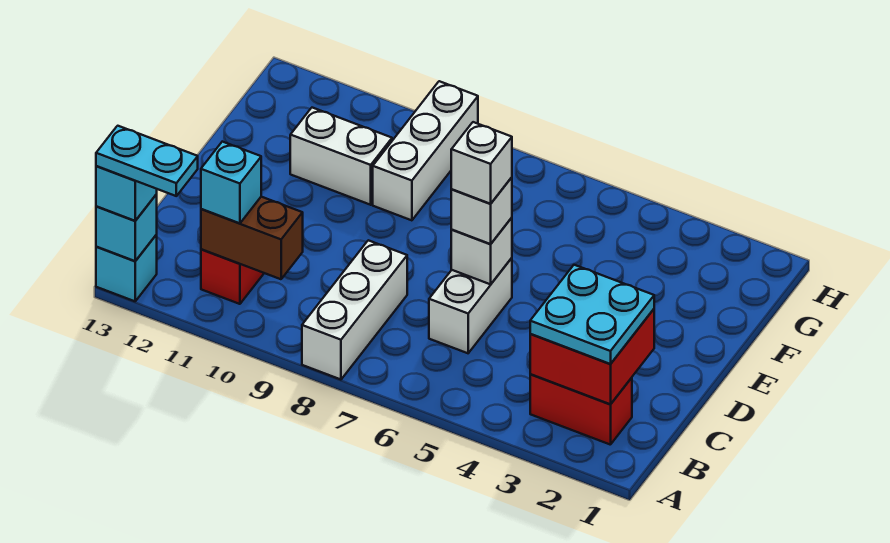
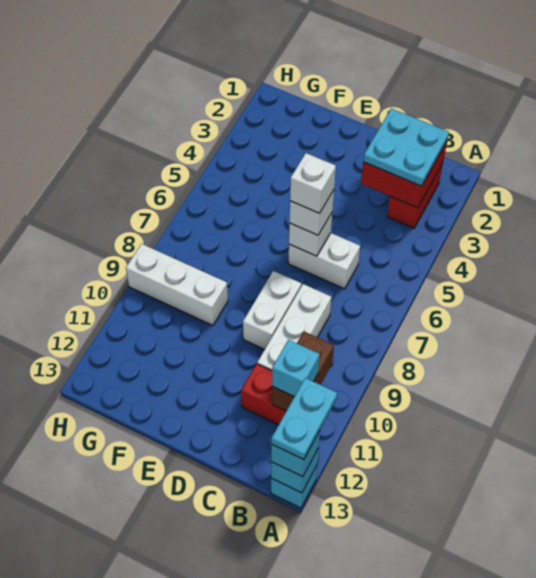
white brick A8:C8 level 1 -> white brick C8:C10 level 1
white brick F10:F11 level 1 -> white brick D8:D9 level 1

